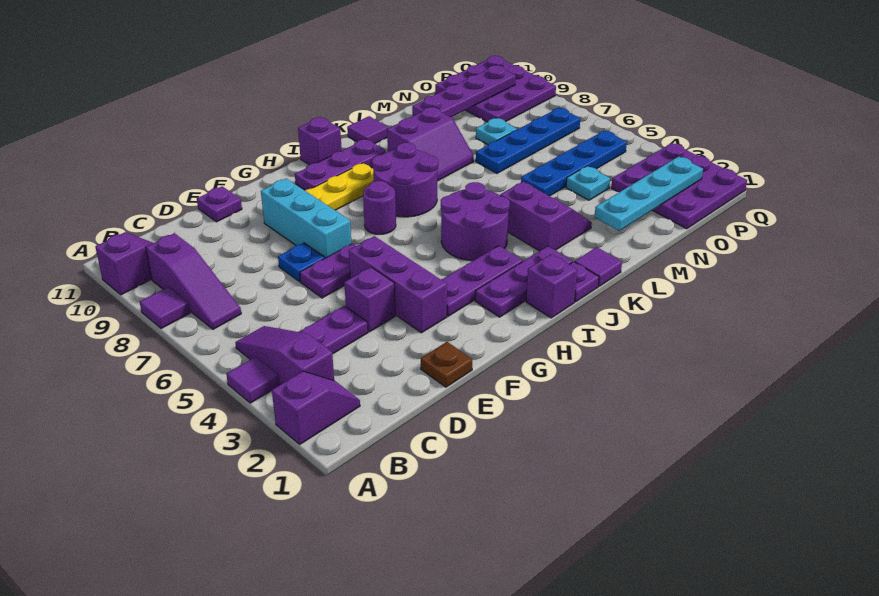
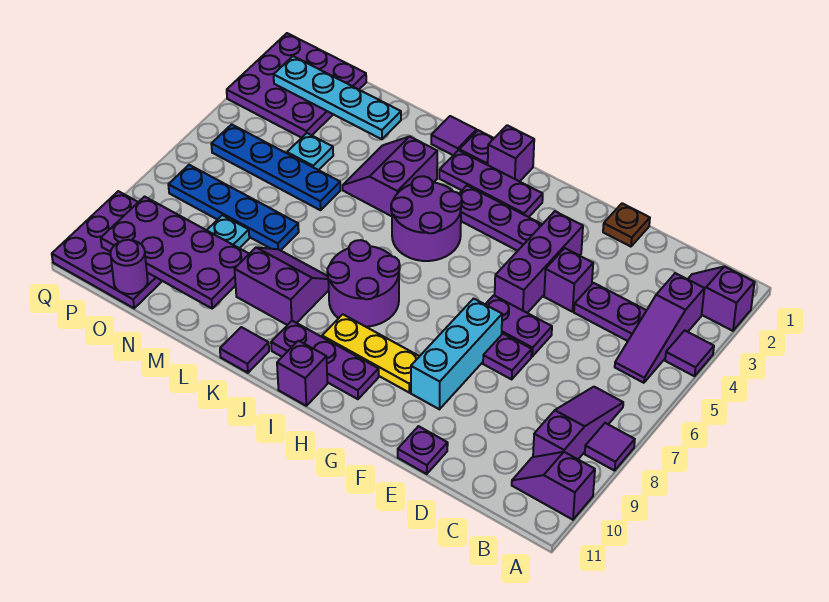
blue plate E7 level 1 -> purple plate E7 level 1
purple round brick H7 level 1 -> purple round brick O11 level 2
purple plate M10:P10 level 2 -> purple plate M9:P10 level 2

